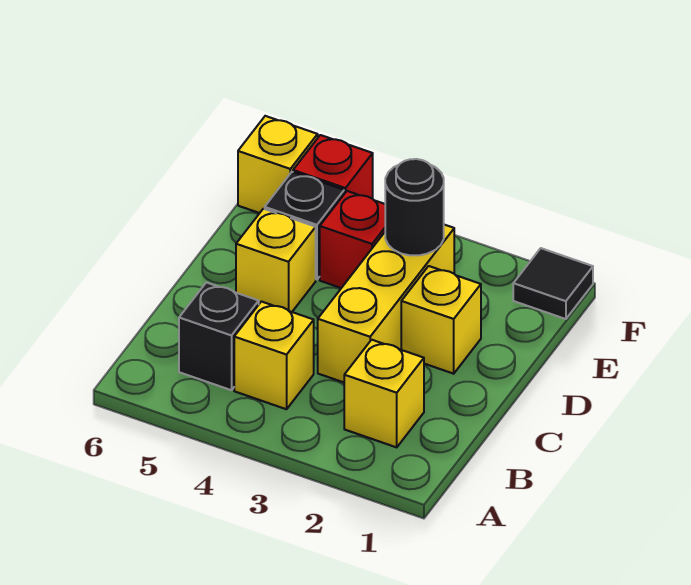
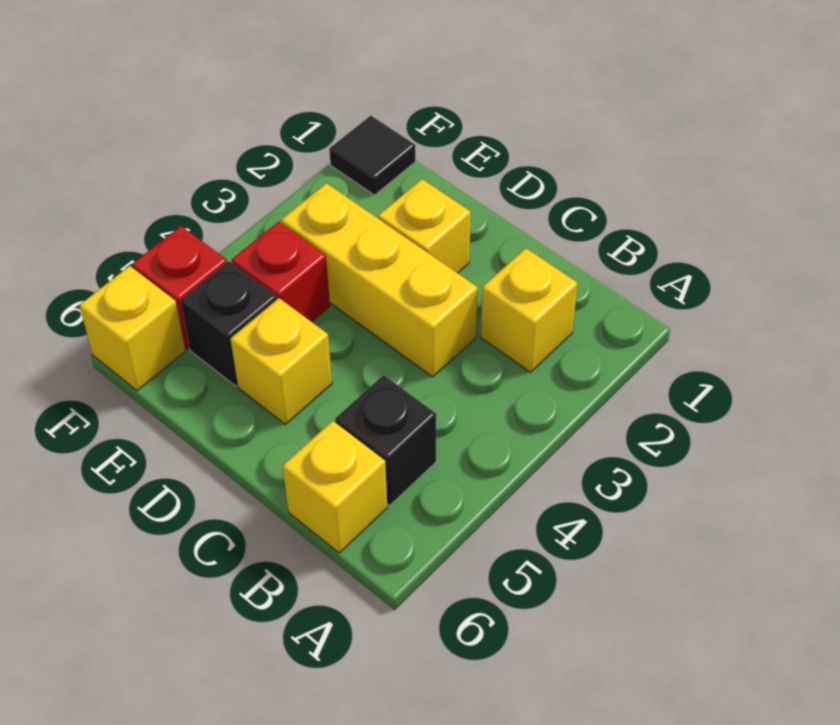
yellow brick B4 level 1 -> yellow brick B6 level 1
black round brick E3 level 2 -> none

